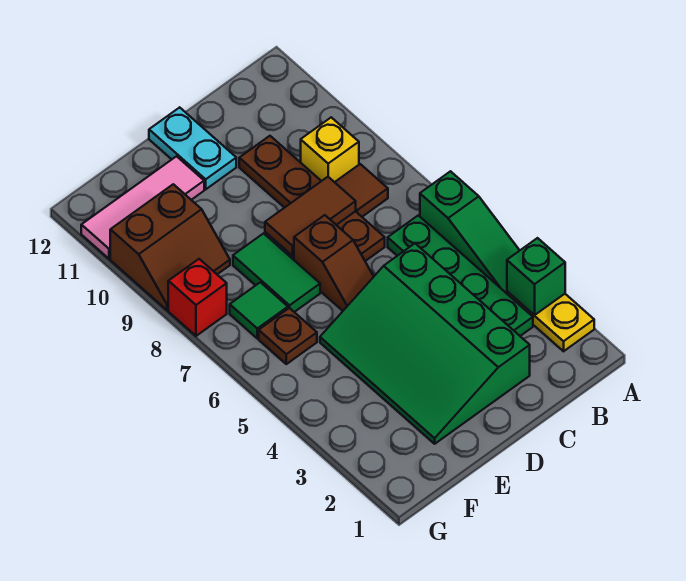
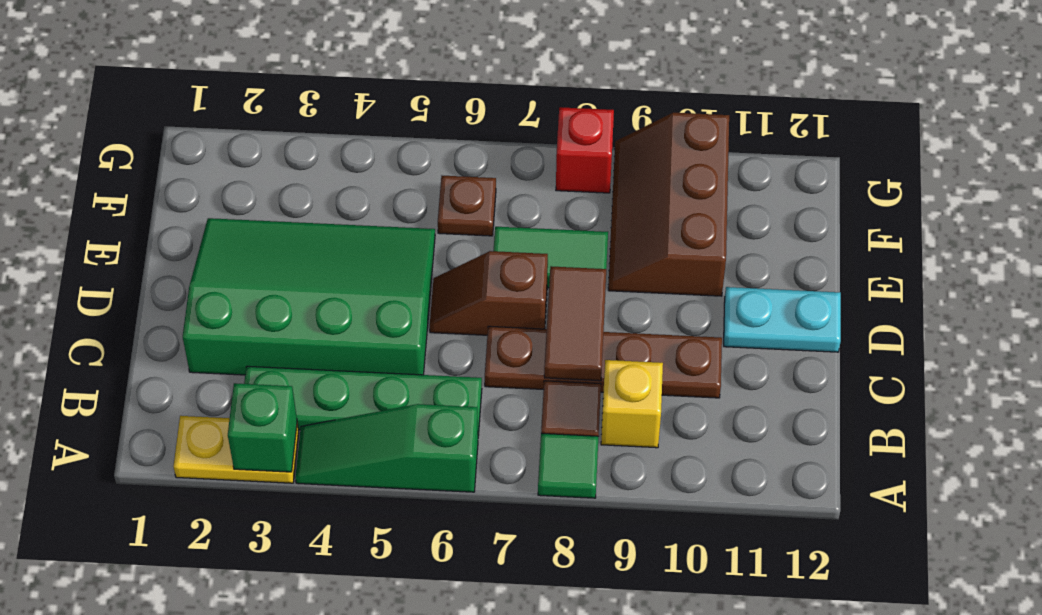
pink tile E11:G11 level 1 -> none
green tile F7 level 1 -> green tile A8 level 1
brown slope F9:G10 level 1 top 10 -> brown slope E9:G10 level 1 top 10

